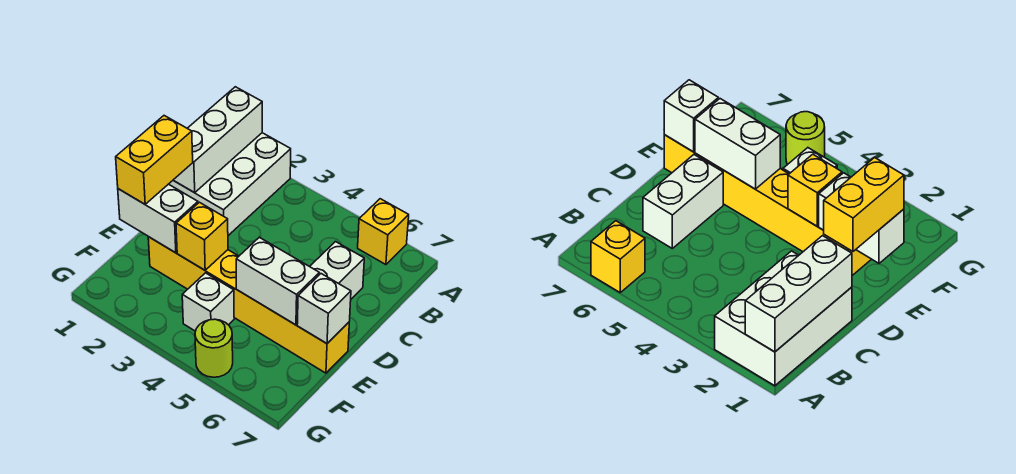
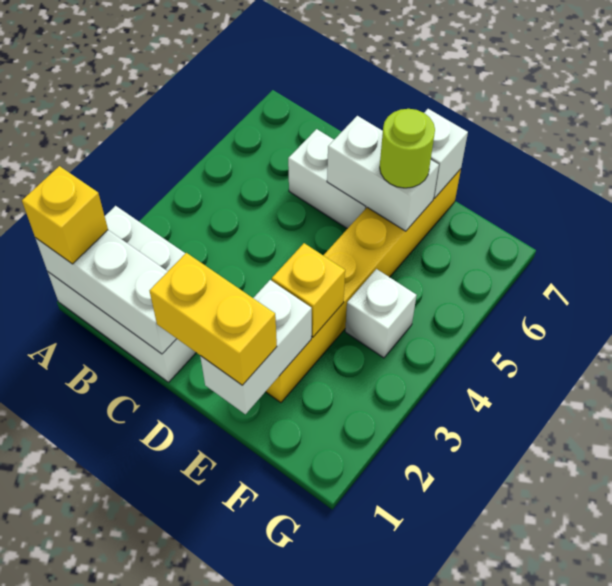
yellow brick A6 level 1 -> yellow brick A1 level 3
white brick E5:E6 level 2 -> white brick D6:E6 level 2
lime round brick G5 level 1 -> lime round brick E6 level 3

